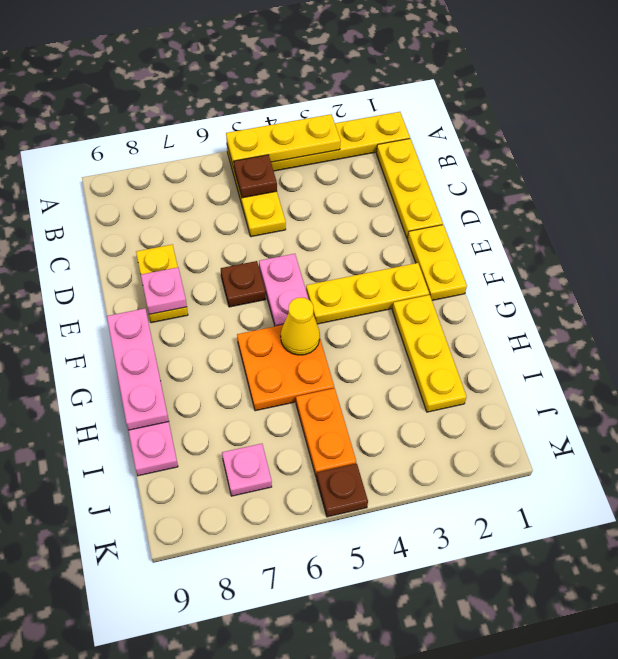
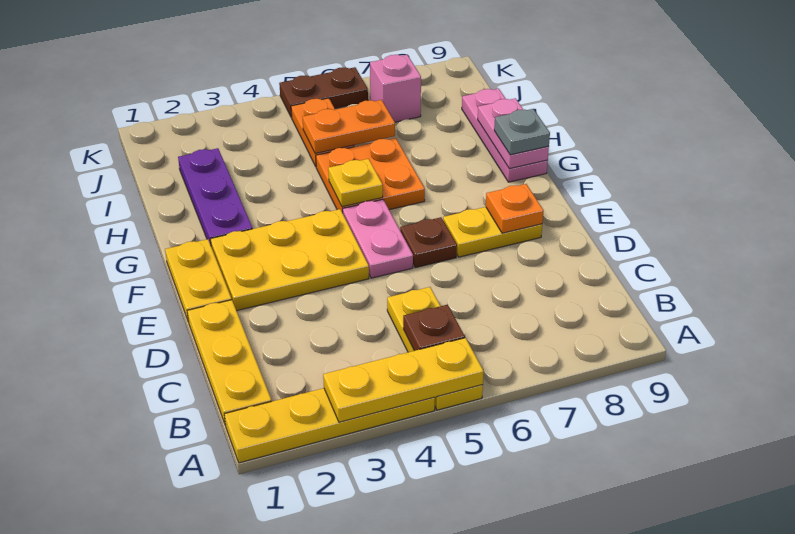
yellow plate D8:E8 level 1 -> yellow plate E7:E8 level 1
pink plate E8 level 2 -> orange plate E8 level 2
yellow plate F2:F4 level 1 -> yellow plate E2:F4 level 1
pink plate F9:H9 level 2 -> pink plate G9:H9 level 2
yellow plate G2:I2 level 1 -> purple plate G2:I2 level 1
yellow cone G5 level 2 -> yellow plate G5 level 2
none -> grey plate G9 level 3
none -> orange plate I5:I6 level 2
pink plate J7 level 1 -> pink brick J7 level 1
brown plate K5 level 1 -> brown plate K5:K6 level 1

